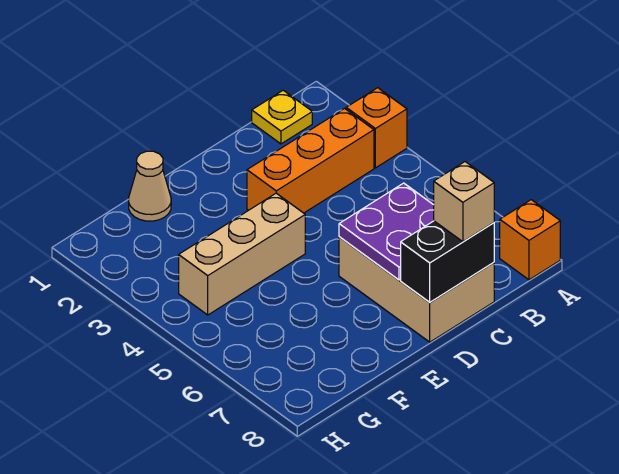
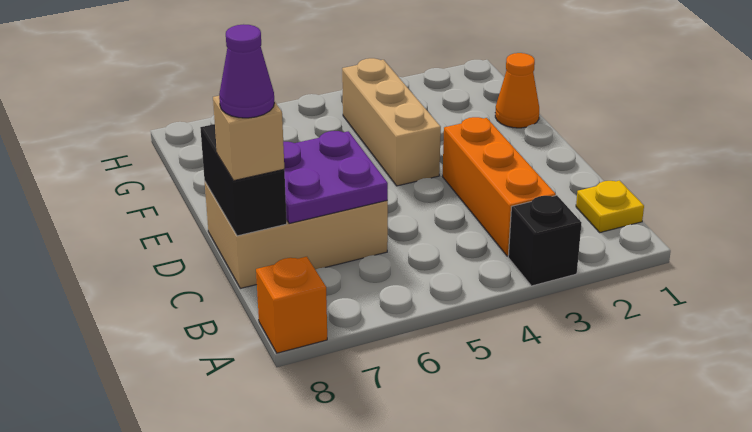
orange brick A3 level 1 -> black brick A3 level 1
none -> purple cone C8 level 4
tan cone F1 level 1 -> orange cone F1 level 1

